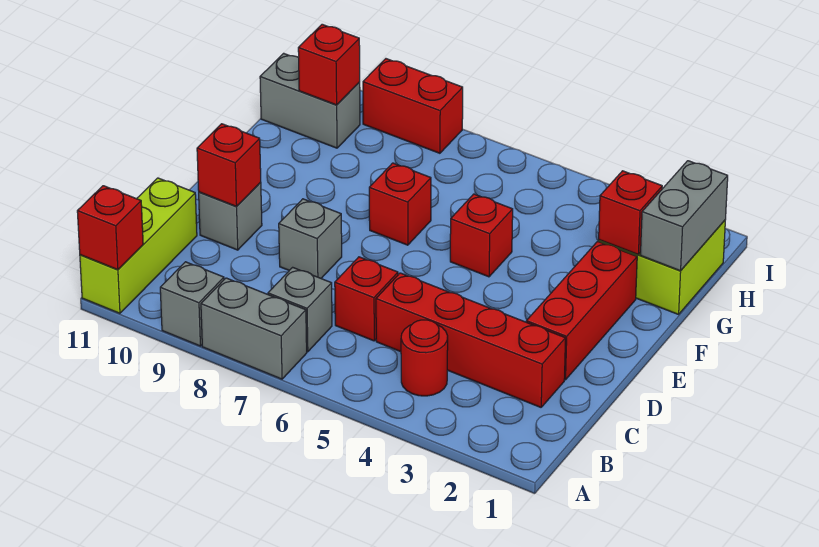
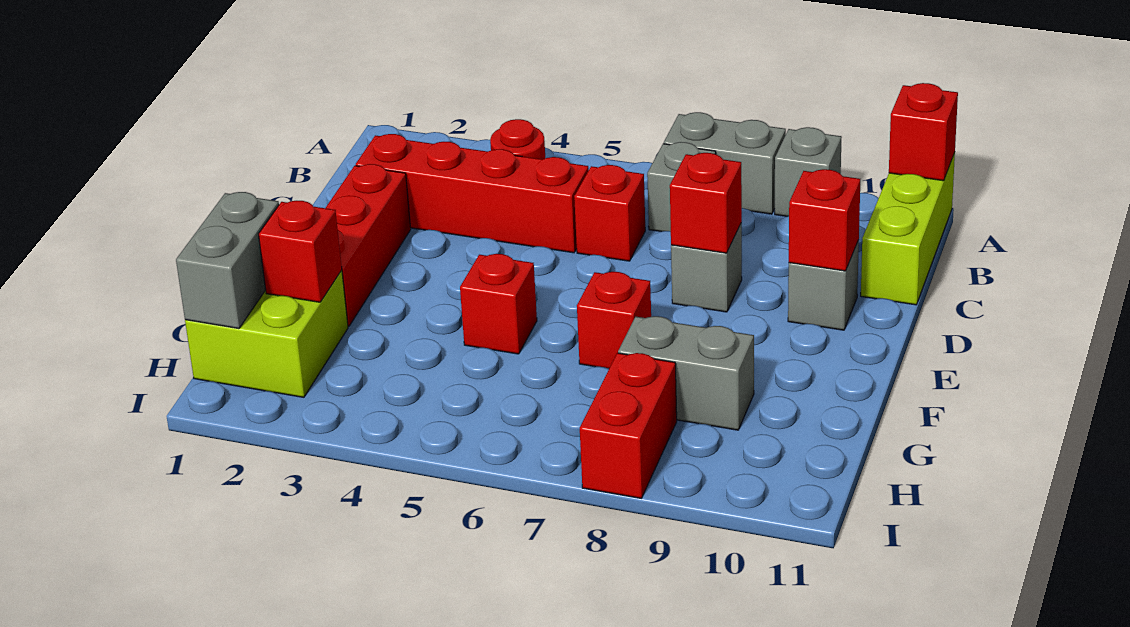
grey brick H10:H11 level 1 -> grey brick G8:G9 level 1
red brick H10 level 2 -> red brick D8 level 2
red brick I8:I9 level 1 -> red brick H8:I8 level 1

